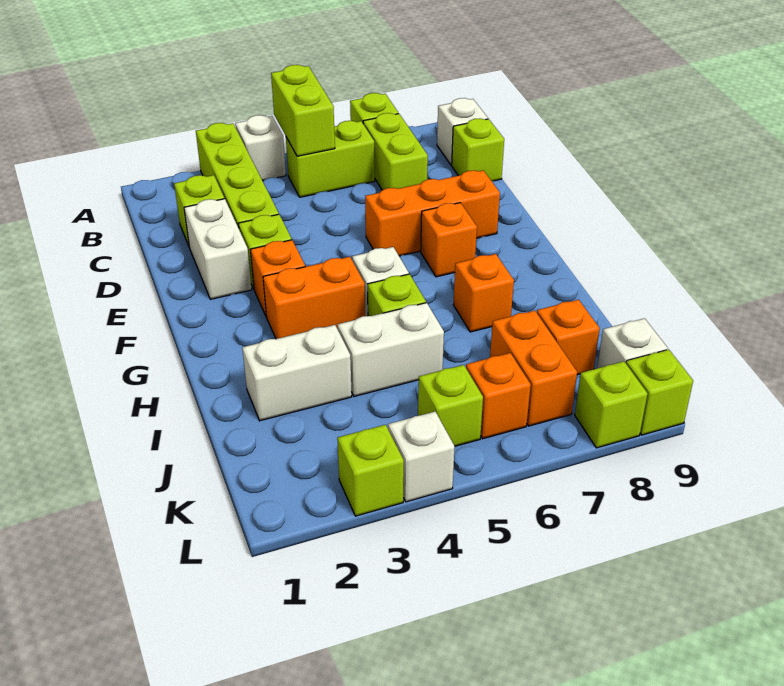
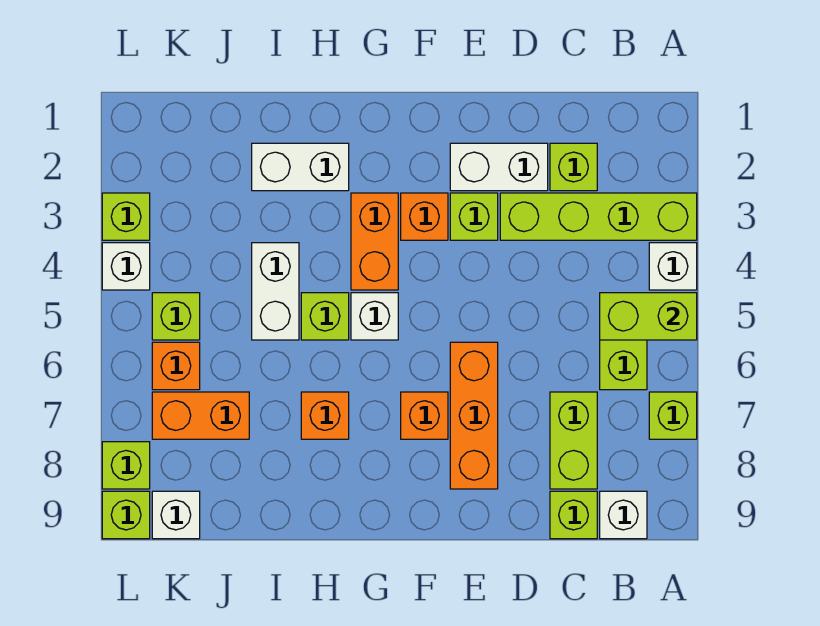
lime brick B7:C7 level 1 -> lime brick C7:C8 level 1
white brick I2:I3 level 1 -> white brick H2:I2 level 1
orange brick J8 level 1 -> none

